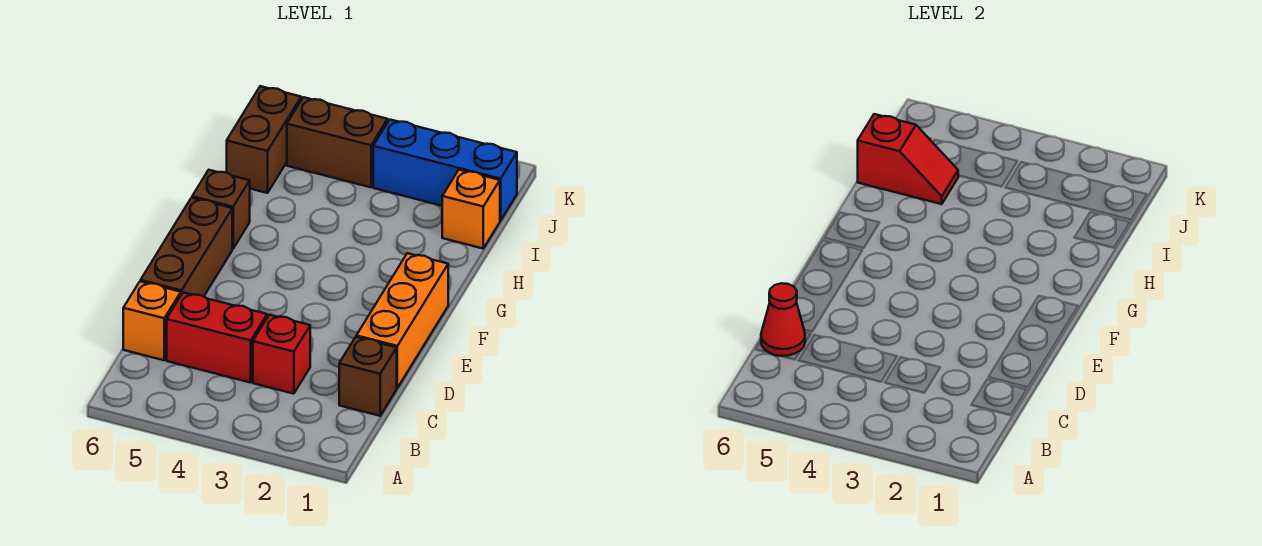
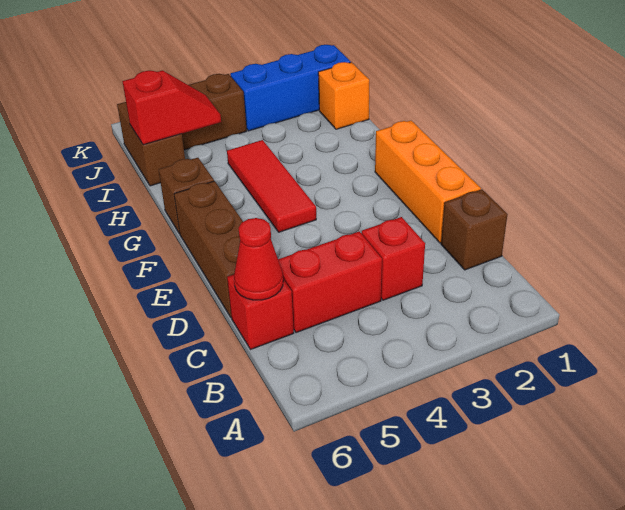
orange brick C6 level 1 -> red brick C6 level 1
none -> red tile F4:H4 level 1

